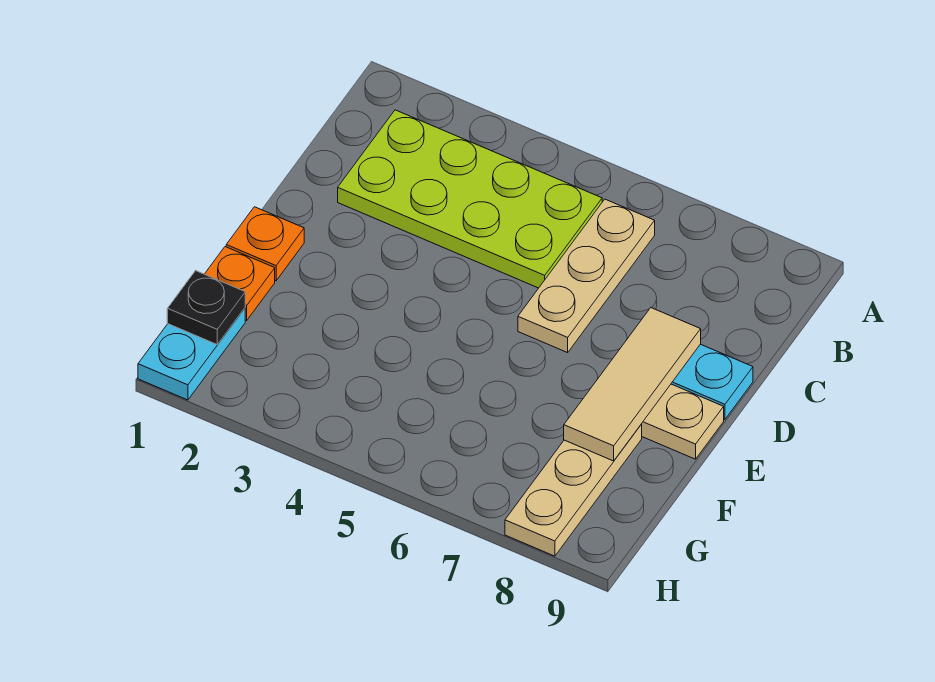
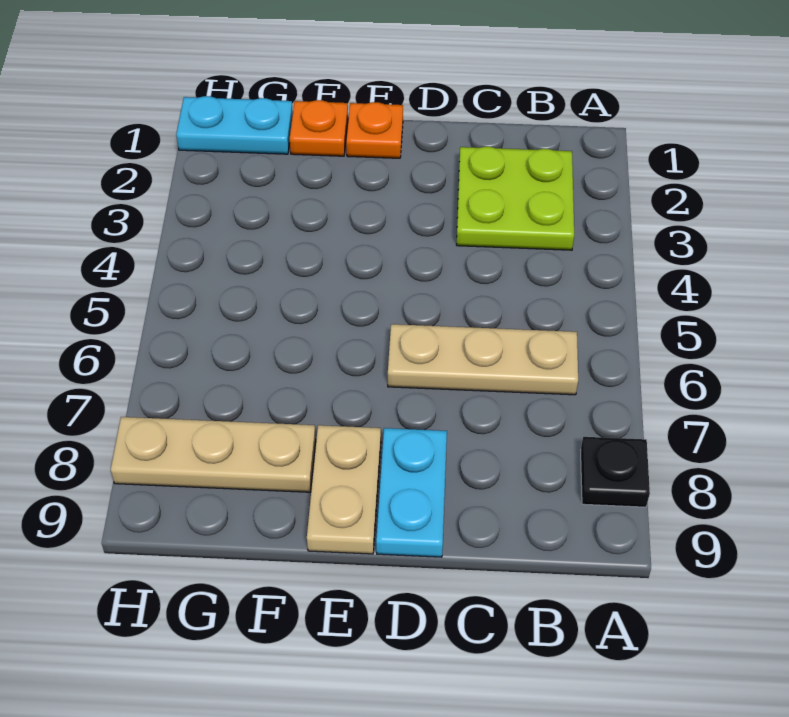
lime plate B2:C5 level 1 -> lime plate B2:C3 level 1
tan tile D8:F8 level 2 -> none
black plate G1 level 2 -> black plate A8 level 1

